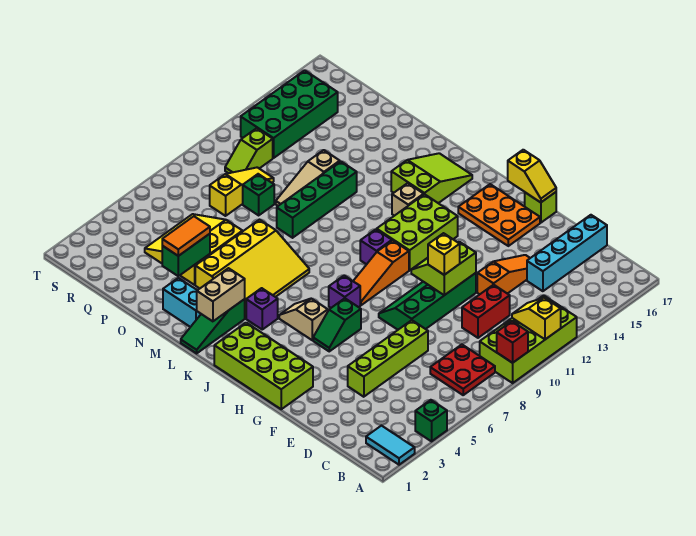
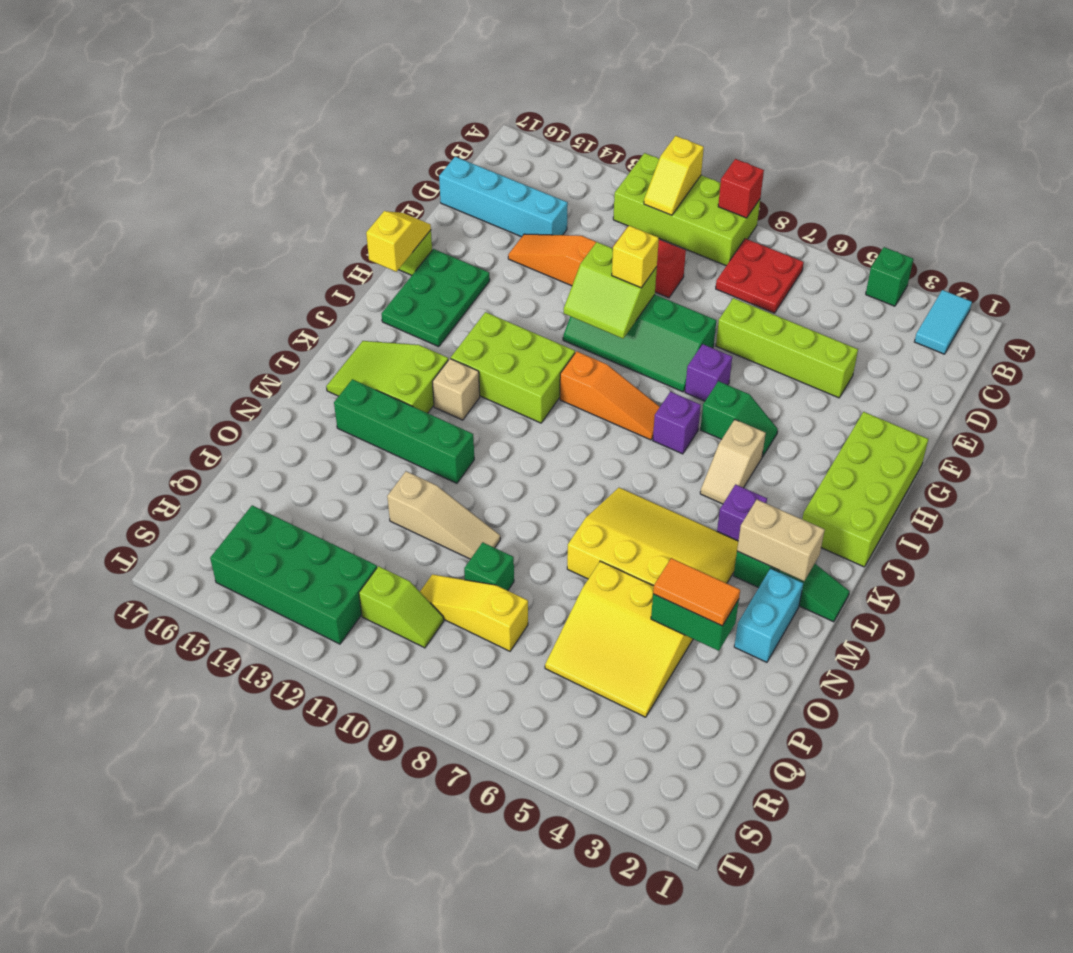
orange plate G15:I16 level 1 -> green plate G15:I16 level 1
purple brick J10 level 1 -> purple brick G7 level 1
green brick N9:N12 level 1 -> green brick M12:M15 level 1

